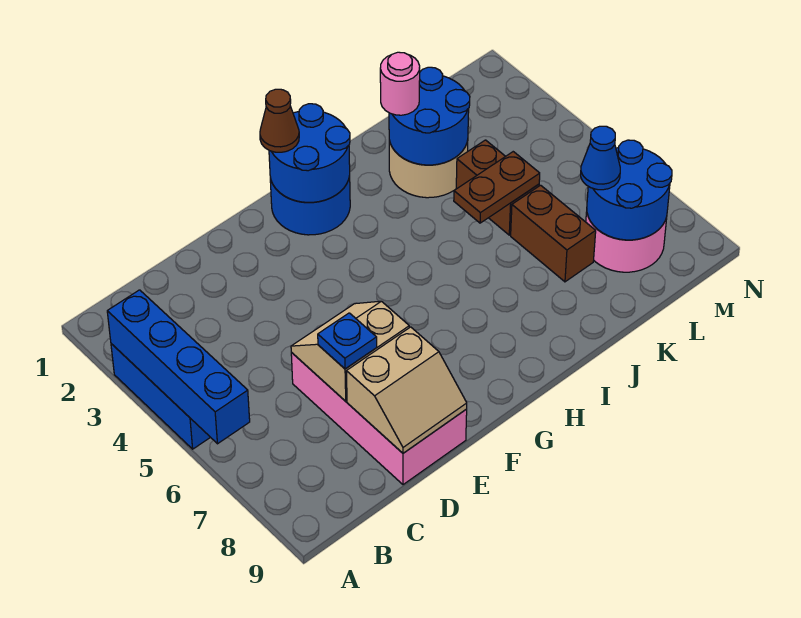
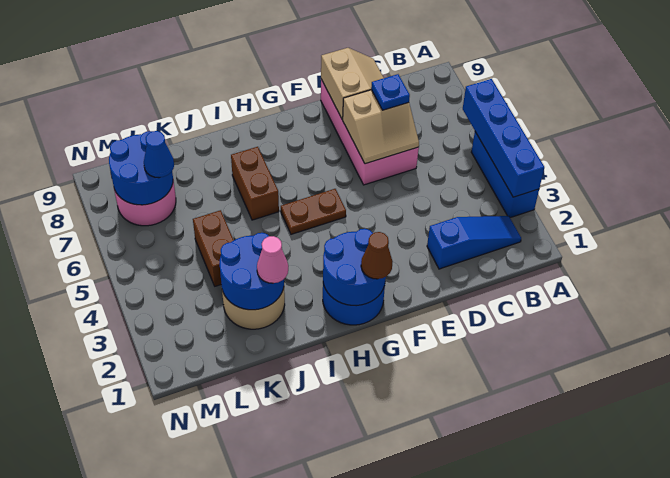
none -> blue slope B2:D2 level 1 top D
tan slope D8:E9 level 2 top 8 -> tan slope D8:E9 level 2 top E
pink round brick J2 level 3 -> pink cone J2 level 3
brown plate J5:K5 level 2 -> brown plate G5:H5 level 1
brown brick K6:K7 level 1 -> brown brick I6:I7 level 1

